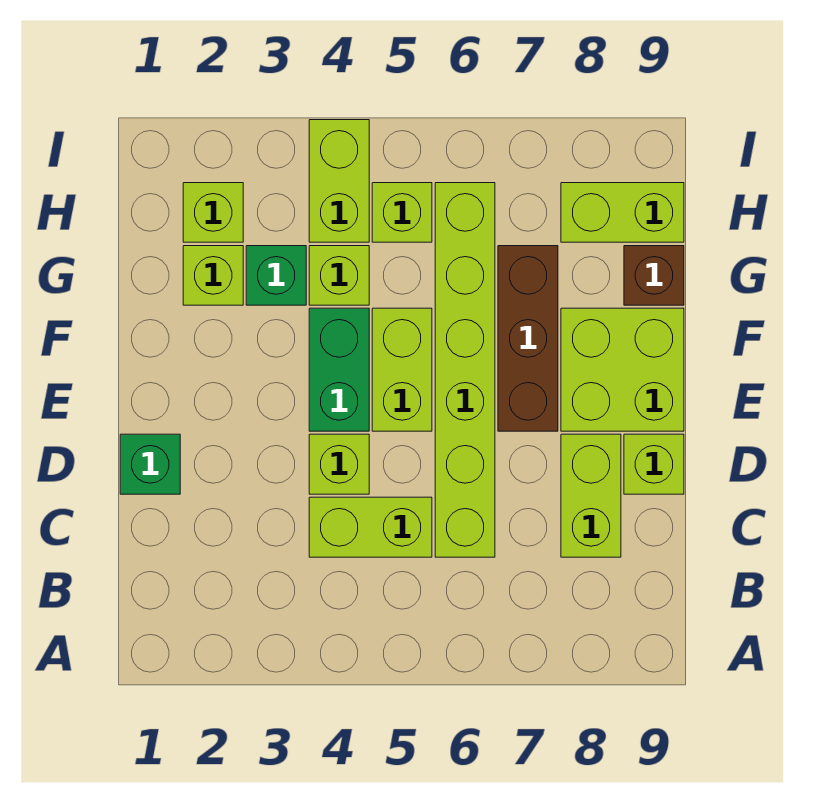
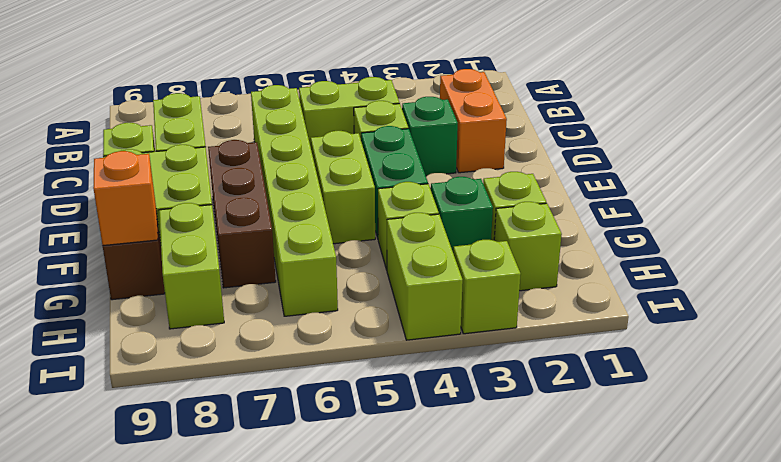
none -> orange brick C2:D2 level 1
green brick D1 level 1 -> green brick D3 level 1
none -> orange brick G9 level 2
lime brick H5 level 1 -> lime brick I3 level 1
lime brick H8:H9 level 1 -> lime brick G8:H8 level 1

